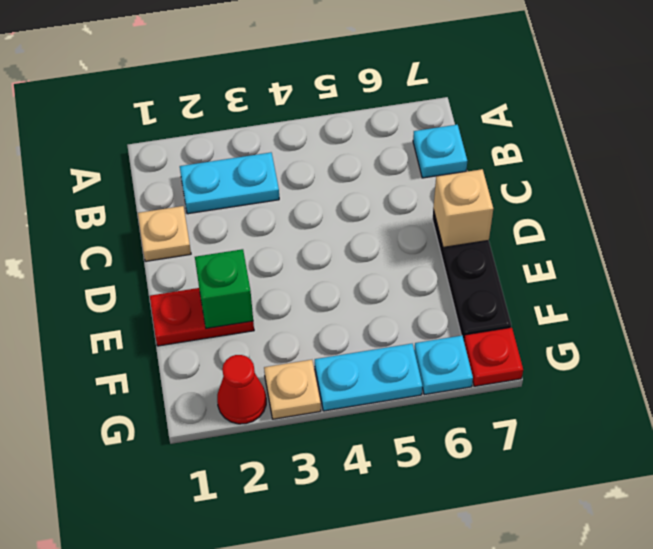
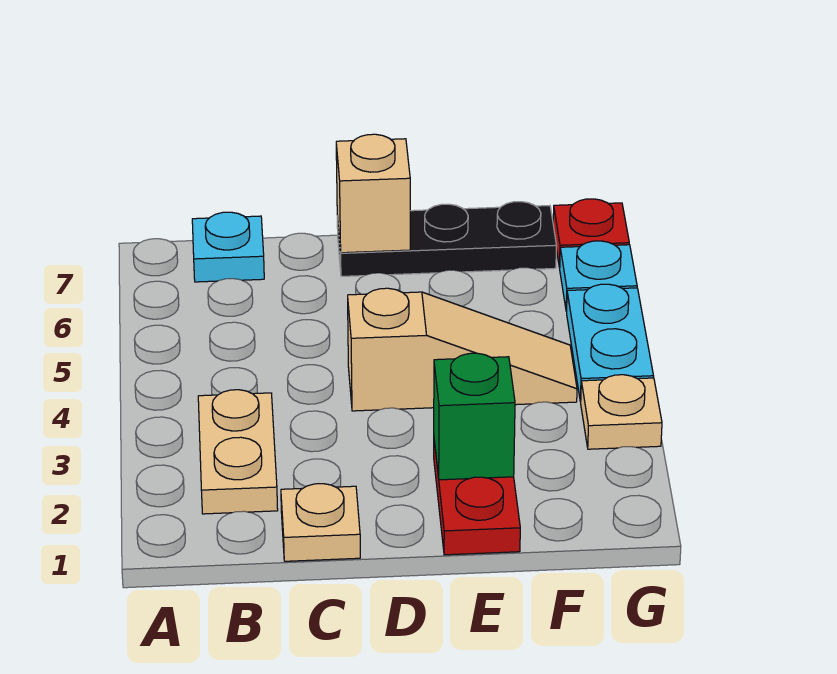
cyan plate B2:B3 level 1 -> tan plate B2:B3 level 1
none -> tan slope D4:F4 level 1 top D
red cone G2 level 1 -> none

